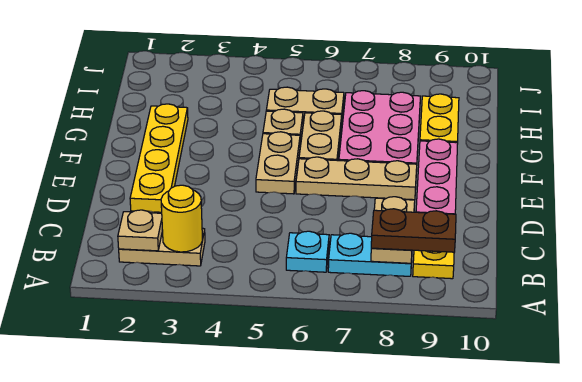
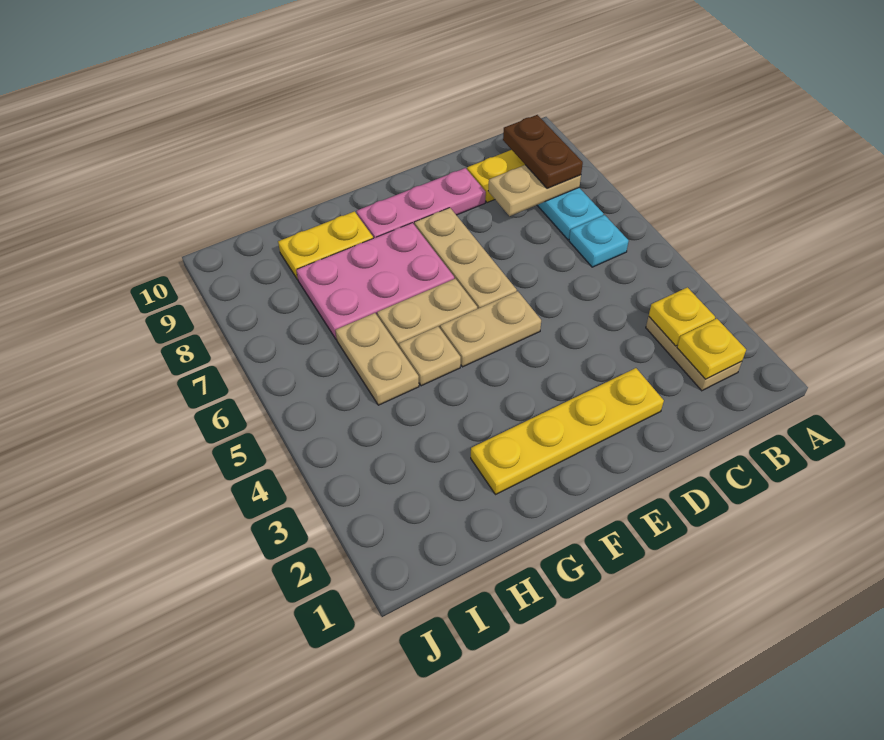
tan plate B2 level 2 -> yellow plate B2 level 2
yellow round brick B3 level 2 -> yellow plate B3 level 2

